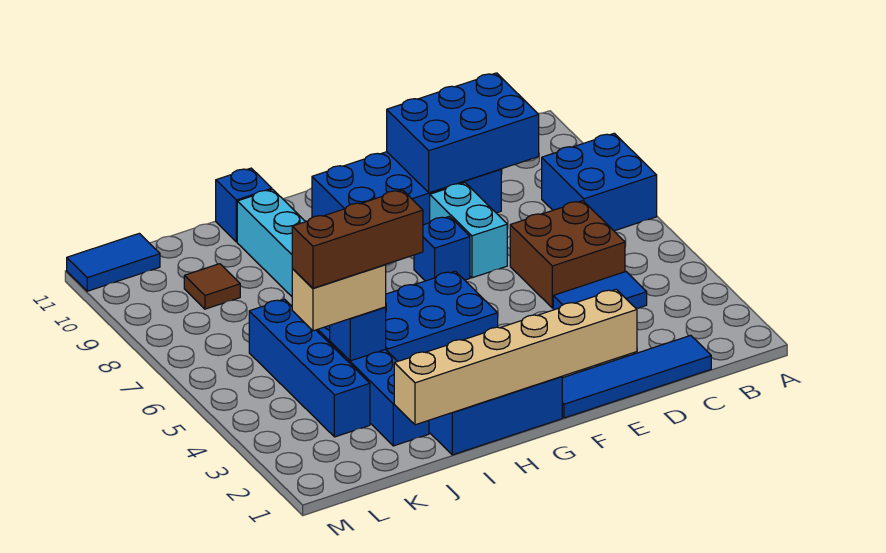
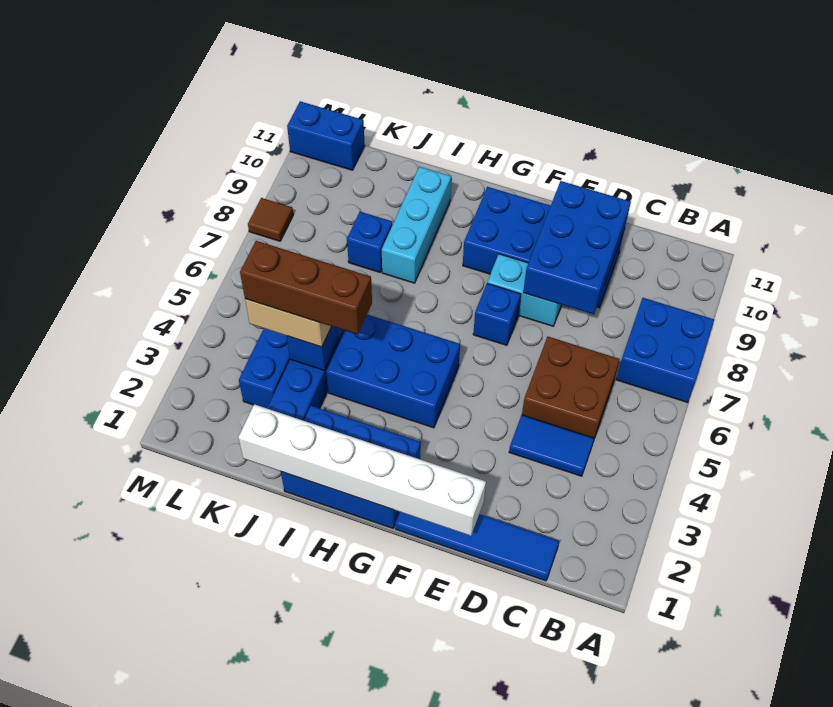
blue brick C9:E10 level 2 -> blue brick D8:E10 level 2
tan brick E1:J1 level 2 -> white brick E1:J1 level 2
cyan brick E7:E8 level 1 -> cyan brick E8:F8 level 1
blue brick I11 level 1 -> blue brick J8 level 1
brown tile K9 level 1 -> brown tile M8 level 1
blue tile L11:M11 level 1 -> blue brick L11:M11 level 1

